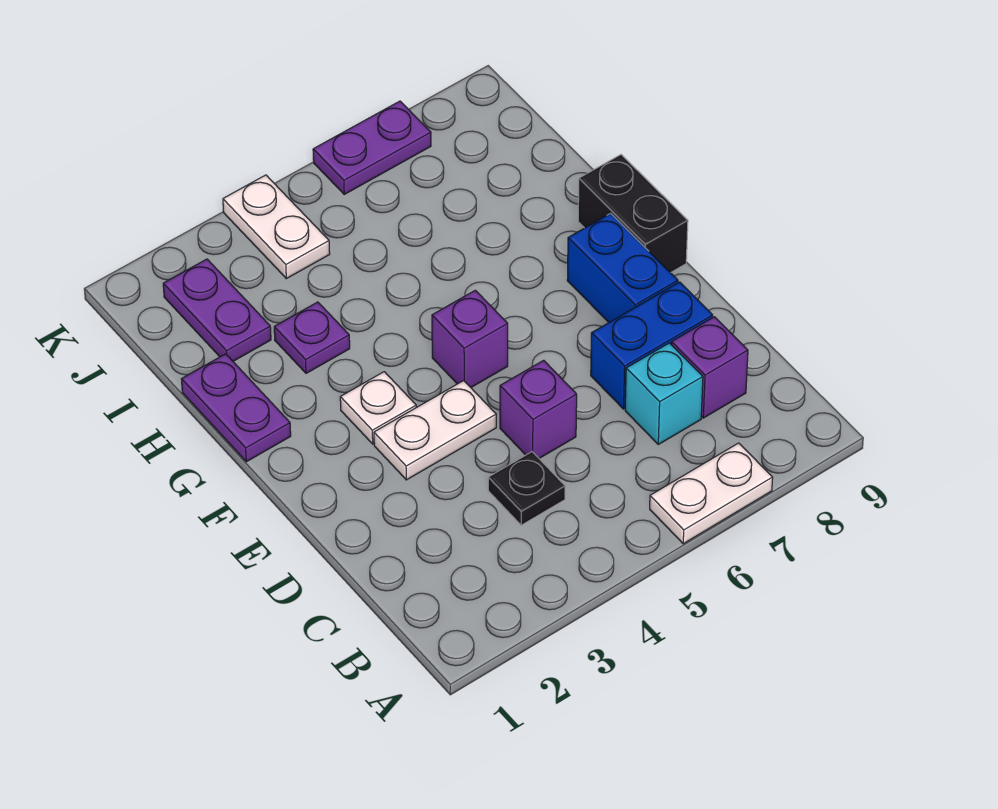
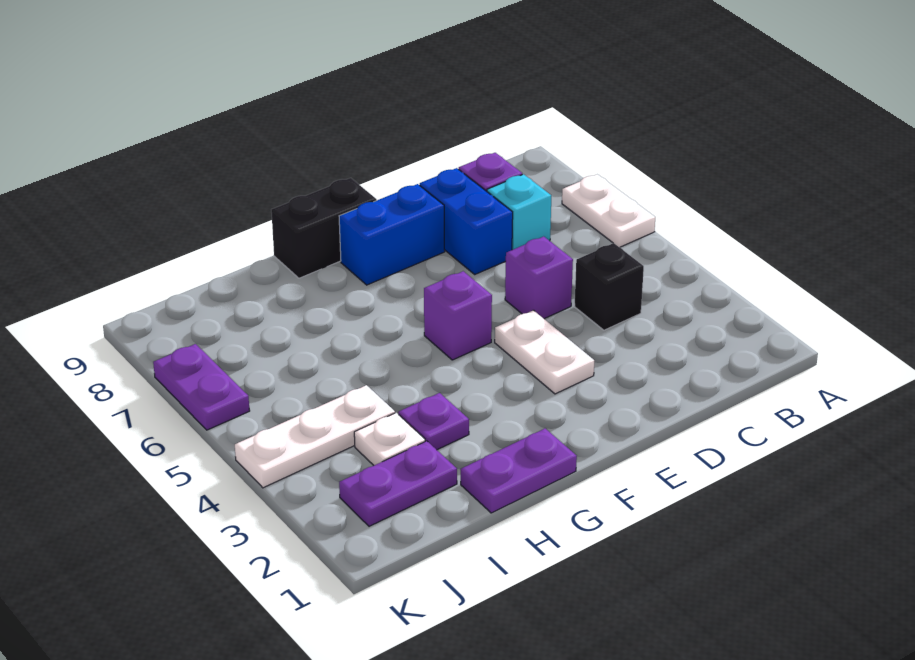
black plate C4 level 1 -> black brick C4 level 1
white plate F3 level 1 -> white plate I3 level 1
white plate J4:K4 level 1 -> white plate I4:K4 level 1

